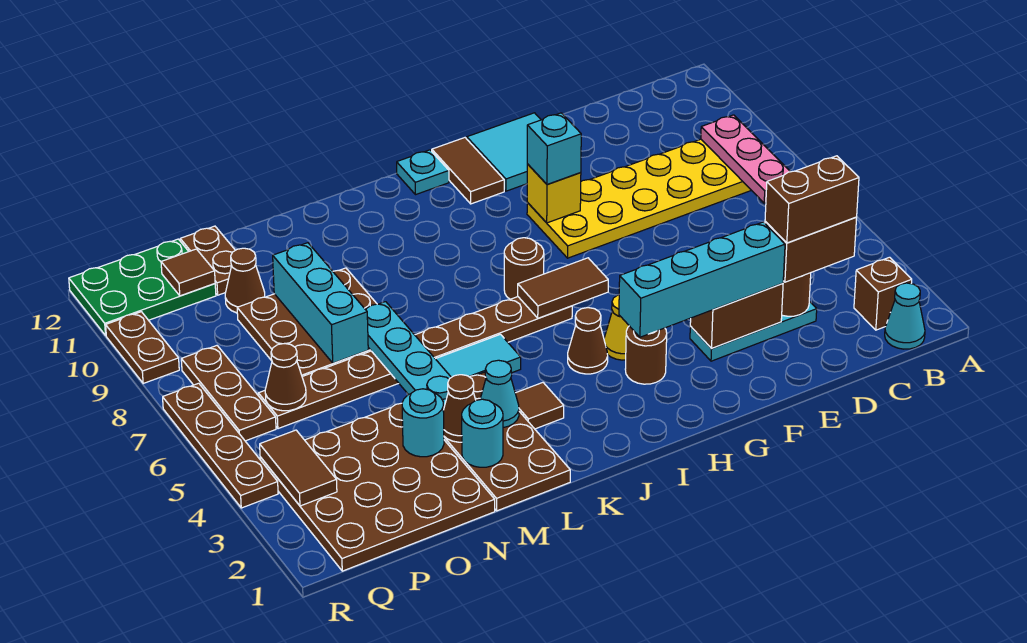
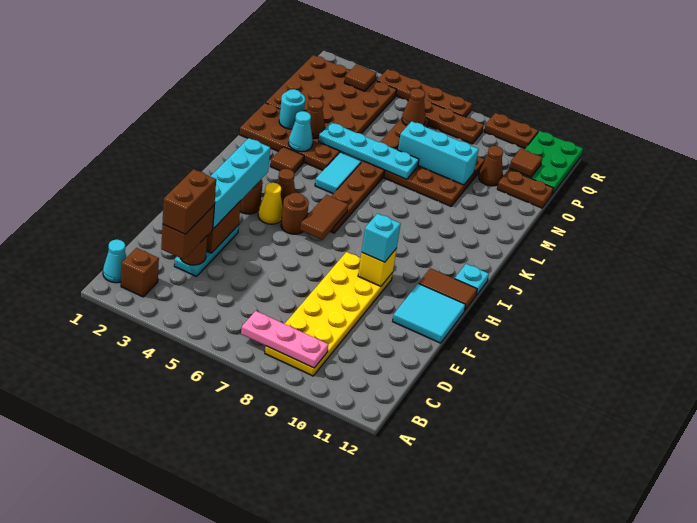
brown round brick I7 level 1 -> brown round brick H5 level 1
cyan round brick N3 level 2 -> none
brown tile Q3:Q4 level 2 -> brown tile Q3 level 2

